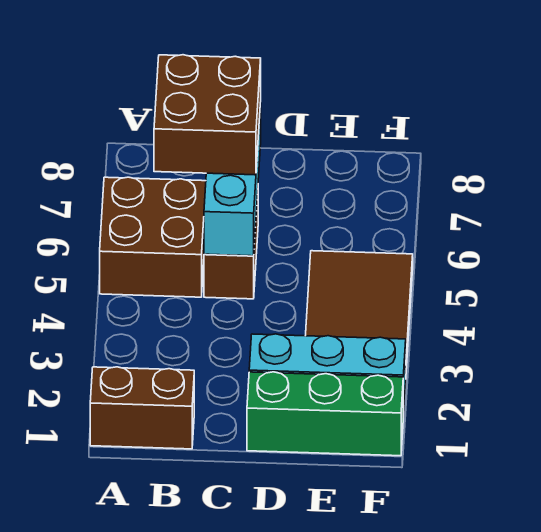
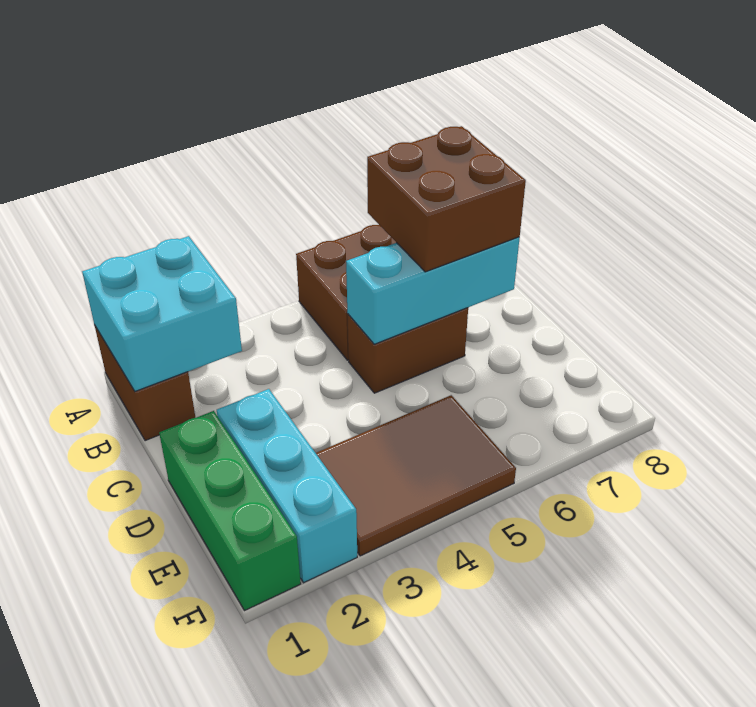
none -> cyan brick A1:B2 level 2

